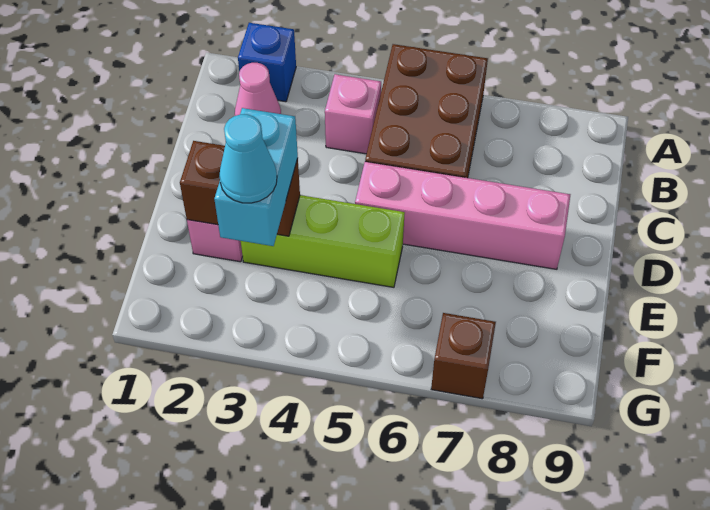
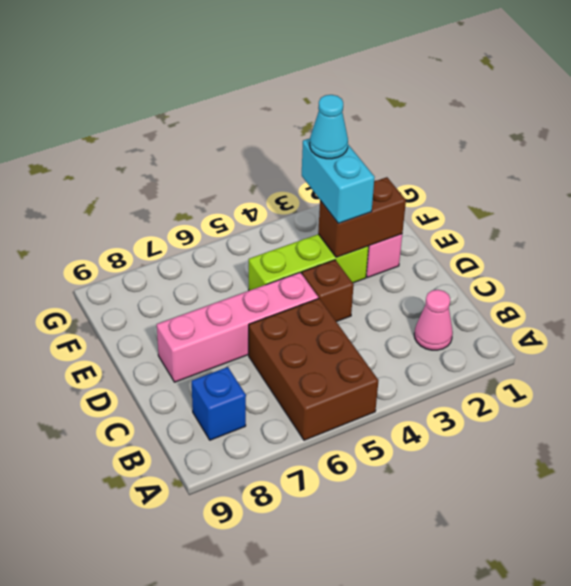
blue brick A2 level 1 -> blue brick B8 level 1
pink brick B4 level 1 -> none
brown brick G7 level 1 -> brown brick D4 level 1

